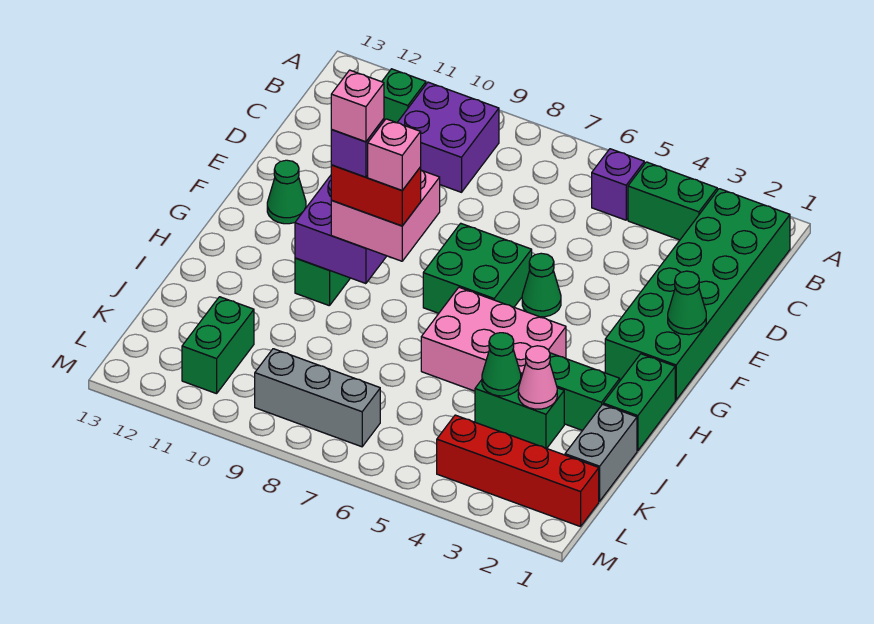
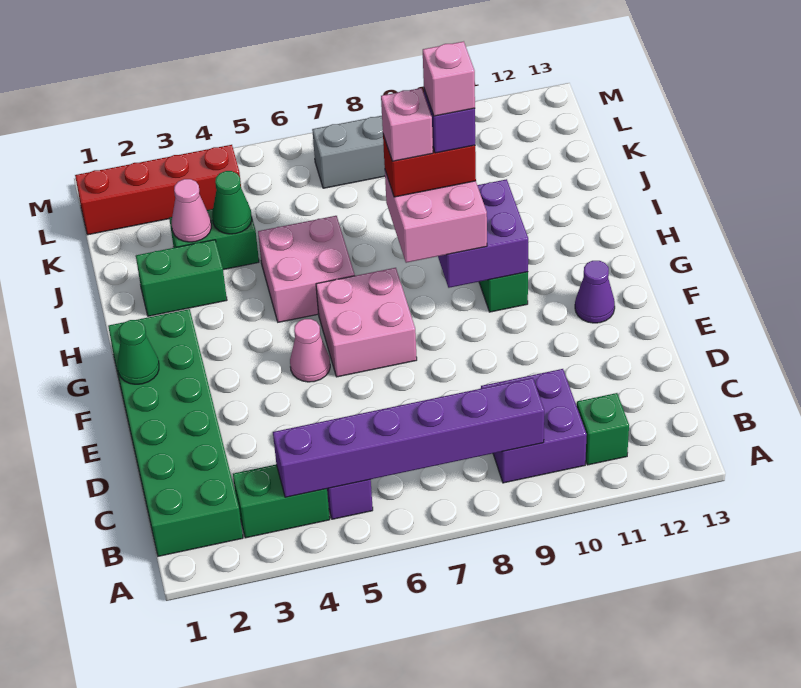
none -> purple brick B4:B9 level 2
green cone F5 level 1 -> pink cone F5 level 1
green brick F6:G7 level 1 -> pink brick F6:G7 level 1
green cone F12 level 1 -> purple cone F12 level 1
green brick H1:I1 level 1 -> none
pink brick H4:I6 level 1 -> pink brick H5:I6 level 1
grey brick J1:K1 level 1 -> none
green brick K11:L11 level 1 -> none

